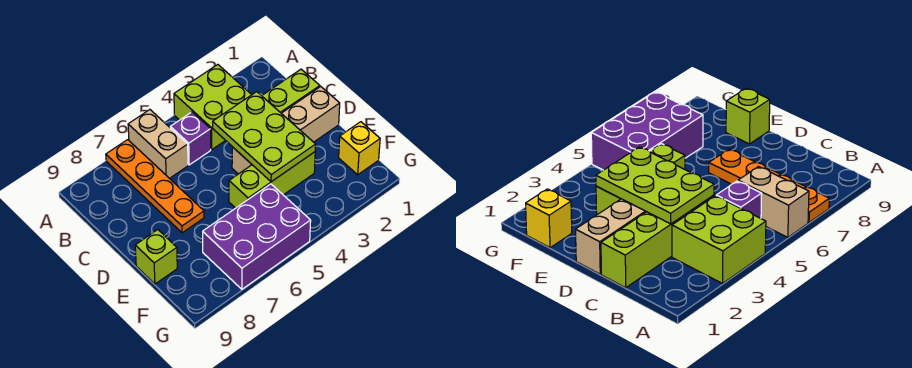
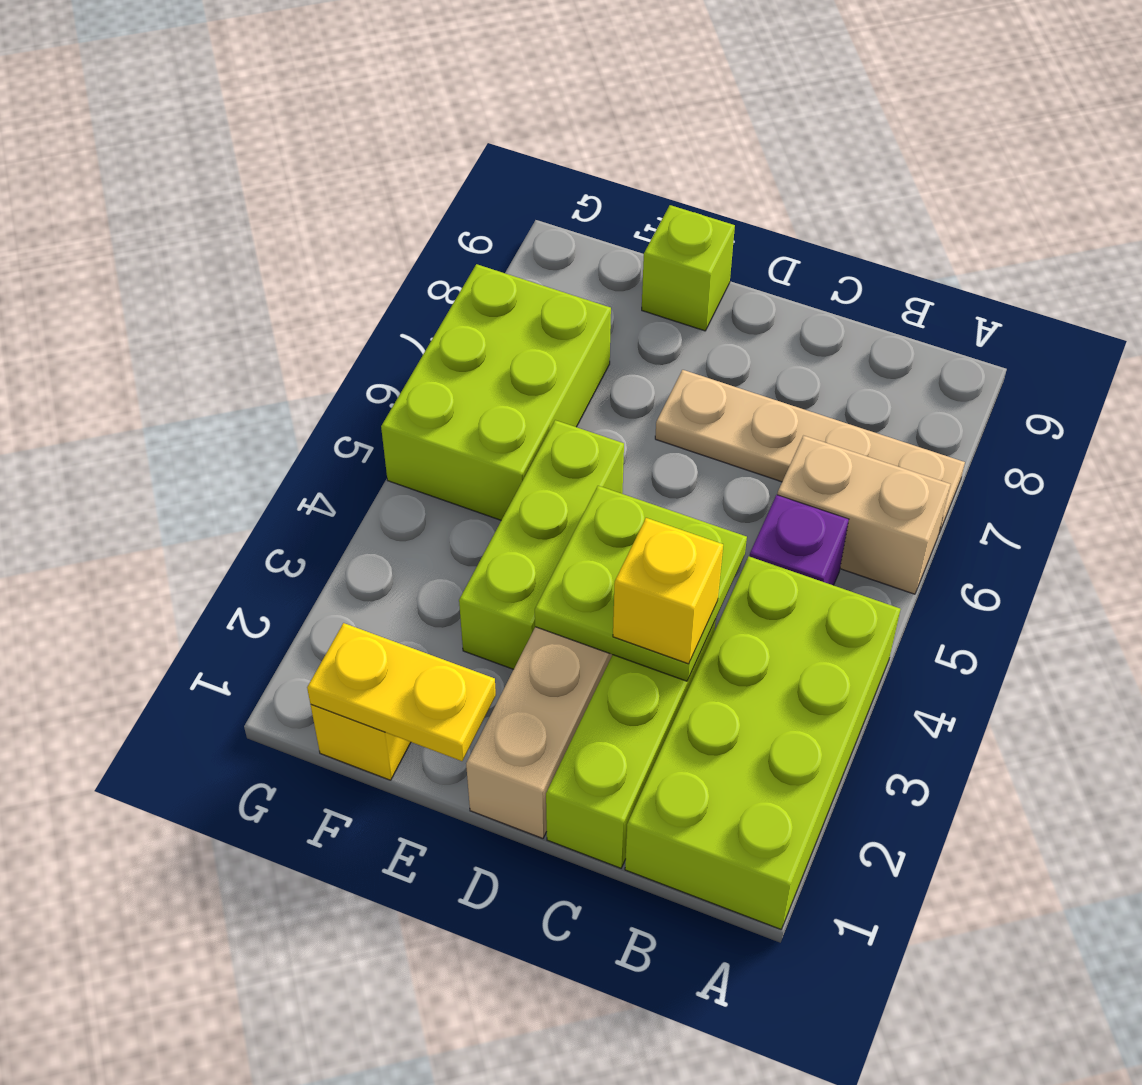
lime brick A3:B4 level 1 -> lime brick A1:B4 level 1
orange plate A7:D7 level 1 -> tan plate A7:D7 level 1
lime plate C3:E4 level 2 -> lime plate C3:D4 level 2
none -> yellow brick C3 level 3
none -> yellow plate E1:F1 level 2
purple brick F5:G7 level 1 -> lime brick F5:G7 level 1

